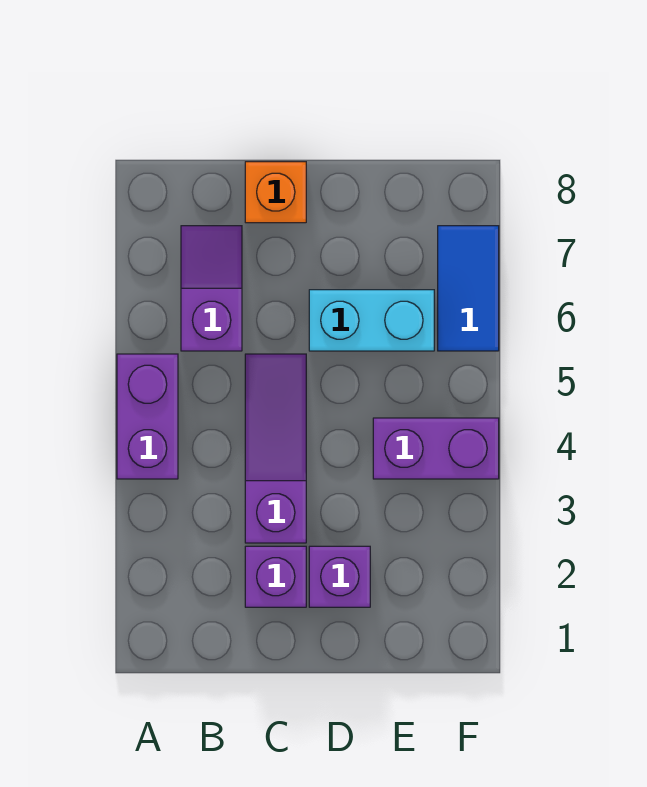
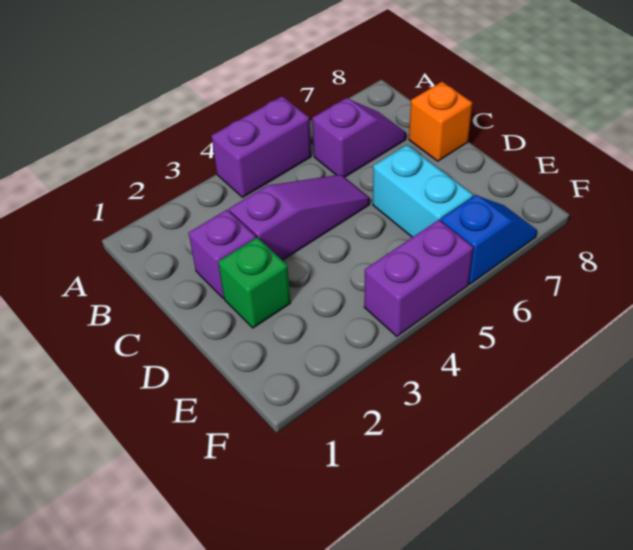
purple brick D2 level 1 -> green brick D2 level 1
purple brick E4:F4 level 1 -> purple brick F4:F5 level 1
blue tile F6:F7 level 1 -> blue slope F6:F7 level 1 top 6

